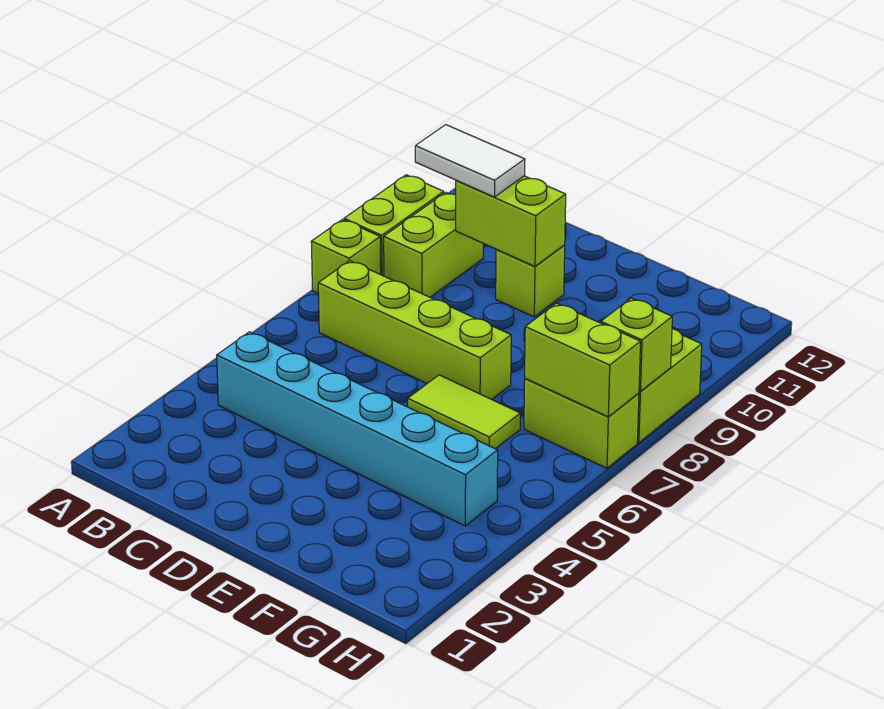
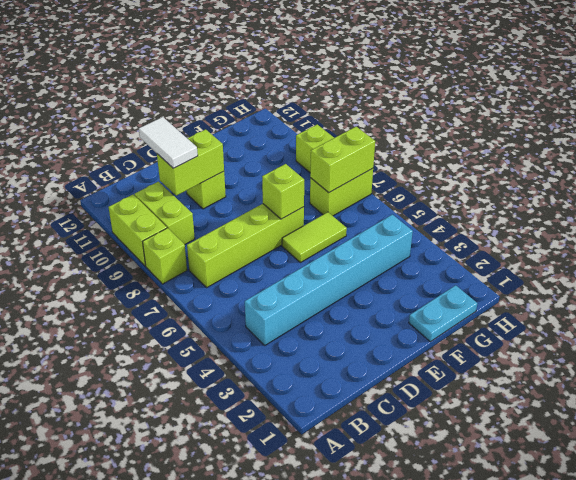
white tile B10:C10 level 3 -> white tile C10:C11 level 3
none -> cyan plate F1:G1 level 1
lime brick H8 level 2 -> lime brick E7 level 2

